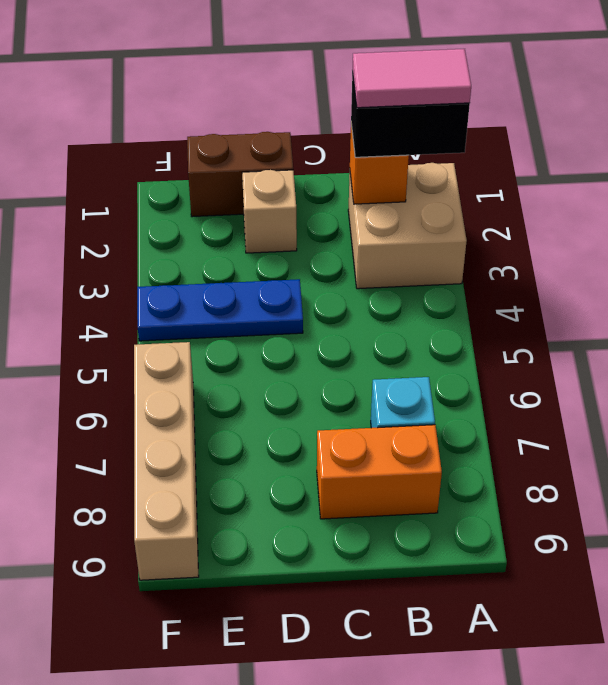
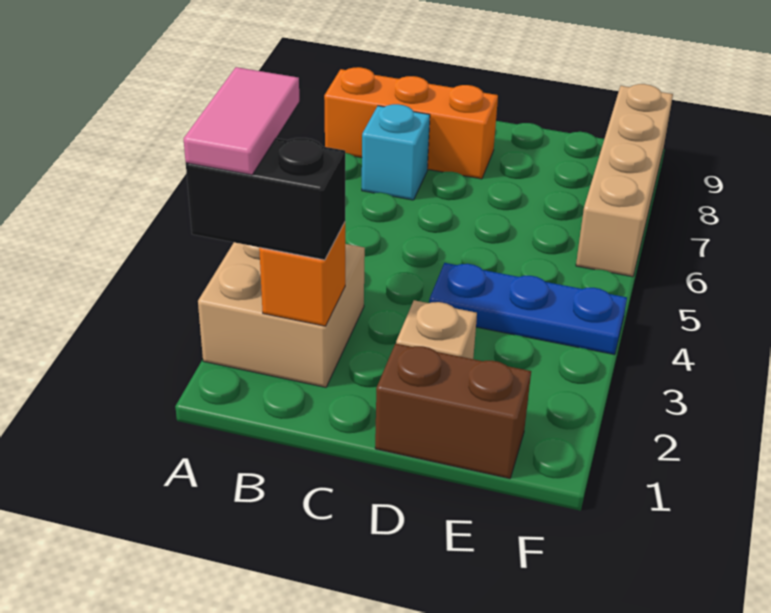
pink tile A2:B2 level 4 -> pink tile A2:A3 level 4
orange brick B8:C8 level 1 -> orange brick A8:C8 level 1

